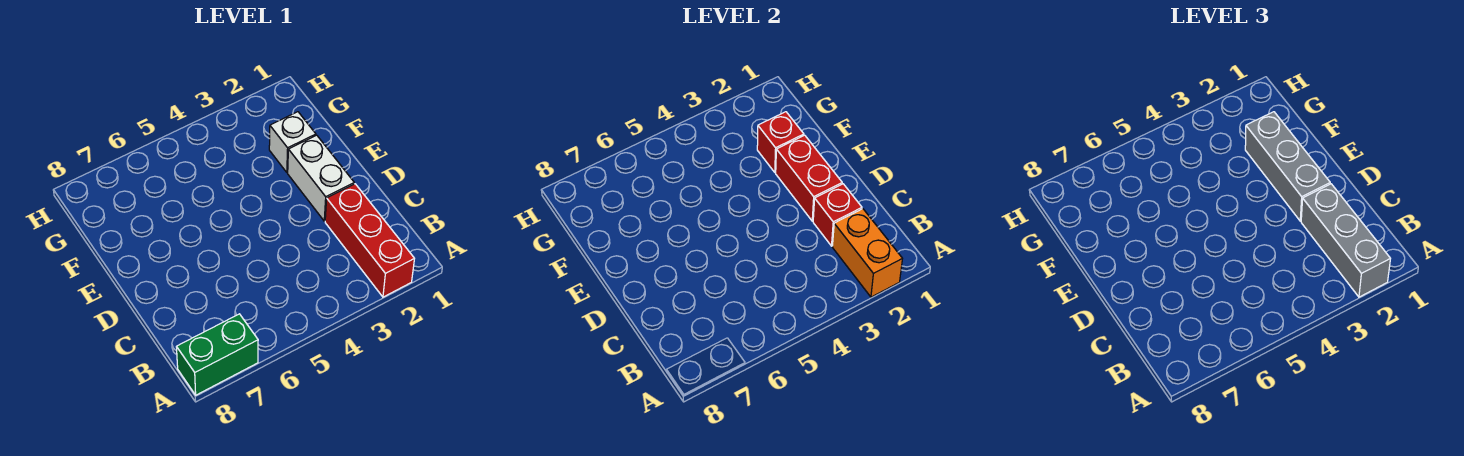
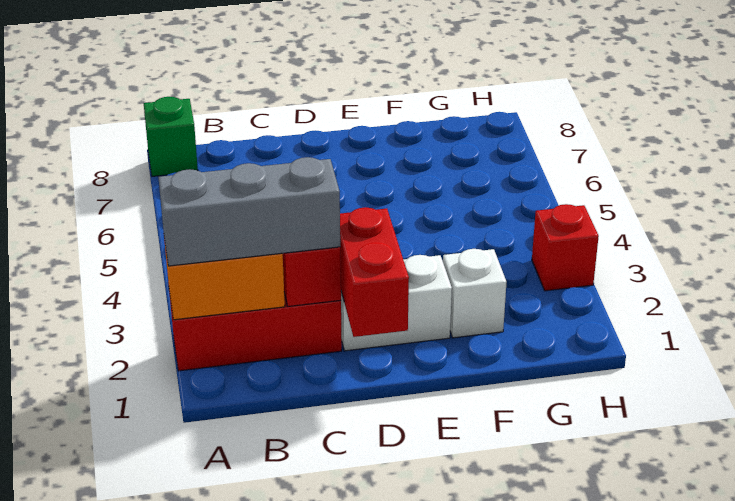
green brick A7:A8 level 1 -> green brick A8 level 1
red brick D2:E2 level 2 -> red brick D1:D2 level 2
grey brick D2:F2 level 3 -> none
red brick F2 level 2 -> red brick H3 level 1

